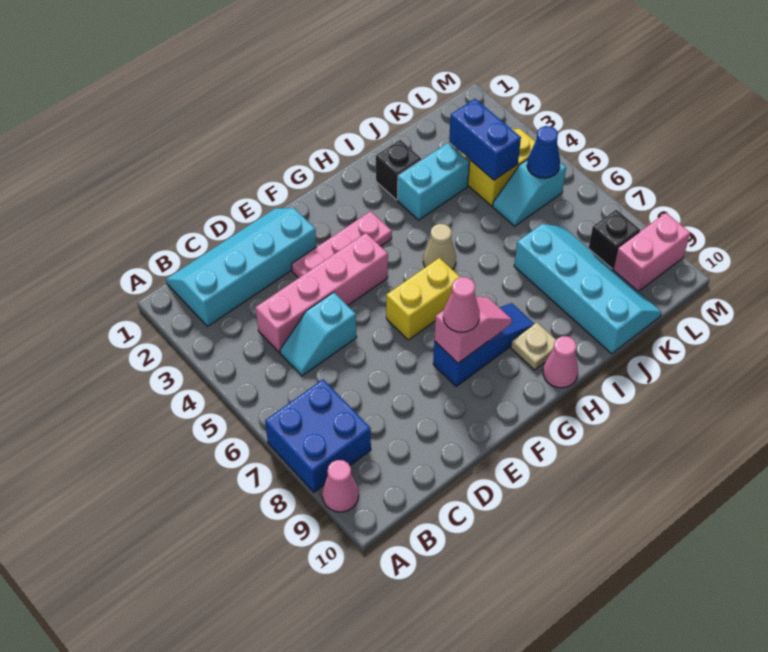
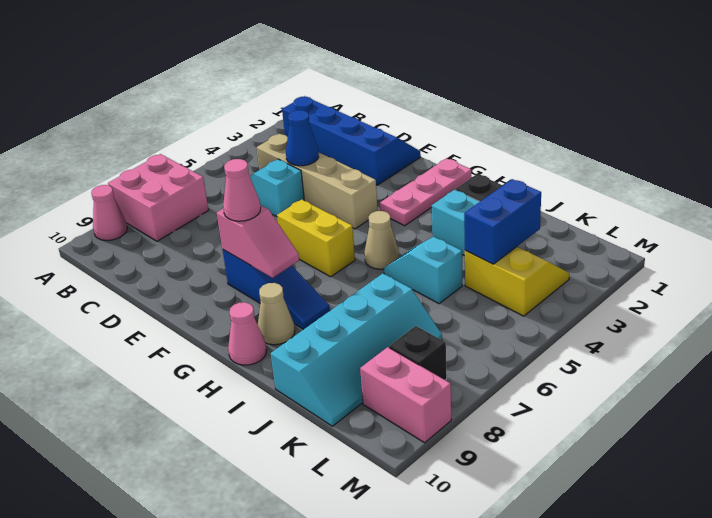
blue brick A7:B8 level 1 -> pink brick A7:B8 level 1
cyan slope B1:E2 level 1 top 2 -> blue slope B1:E2 level 1 top 2
pink brick C4:F4 level 1 -> tan brick C4:F4 level 1
pink plate E3:G3 level 1 -> pink plate G1:G3 level 1
tan plate H9 level 1 -> tan cone H9 level 1
cyan slope K5:L5 level 1 top L -> cyan slope I5:J5 level 1 top J
blue cone L5 level 2 -> blue cone D4 level 2

